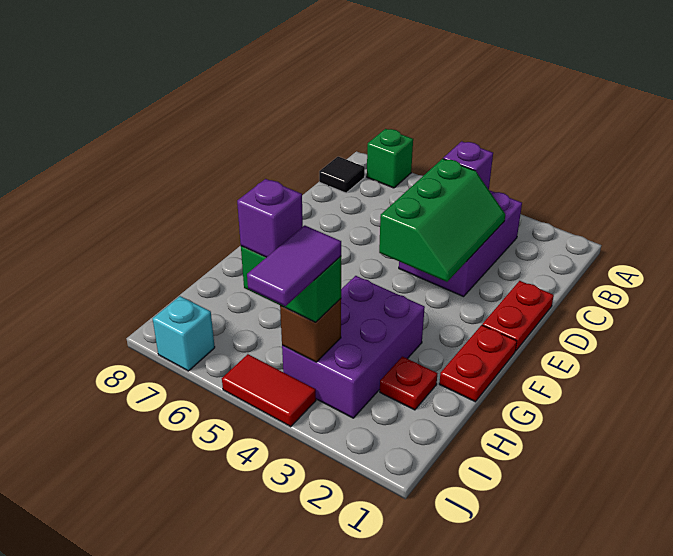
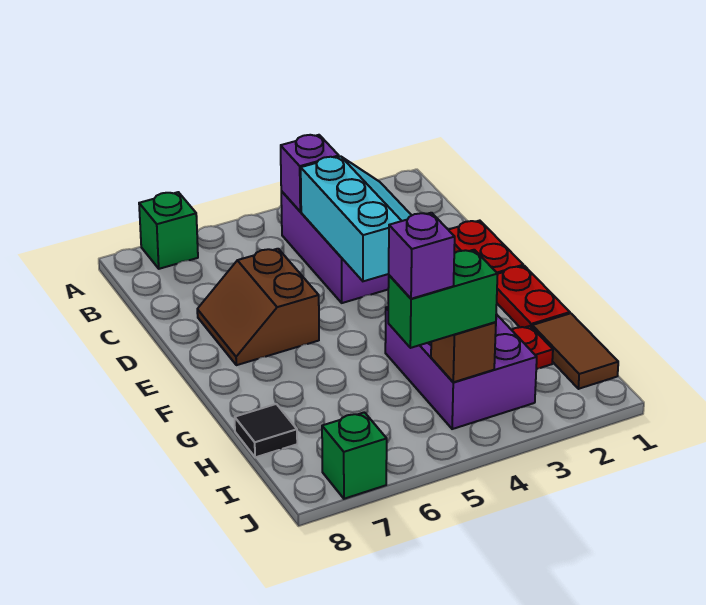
black tile B8 level 1 -> black tile H8 level 1
green slope C3:E4 level 2 top 4 -> cyan slope C3:E4 level 2 top 4
none -> brown slope D6:E7 level 1 top 6
none -> brown tile H1:I1 level 1
purple tile I4:J4 level 4 -> none
red tile J4:J5 level 1 -> none
cyan brick J7 level 1 -> green brick J7 level 1

